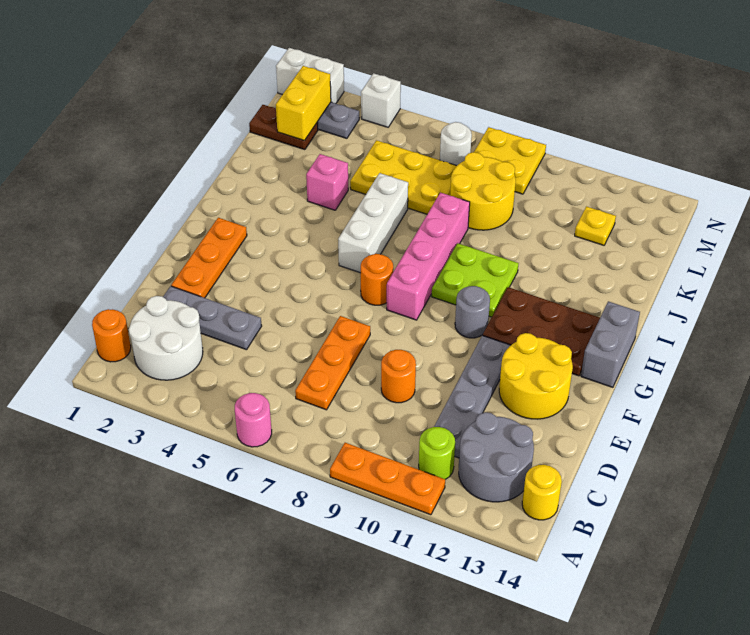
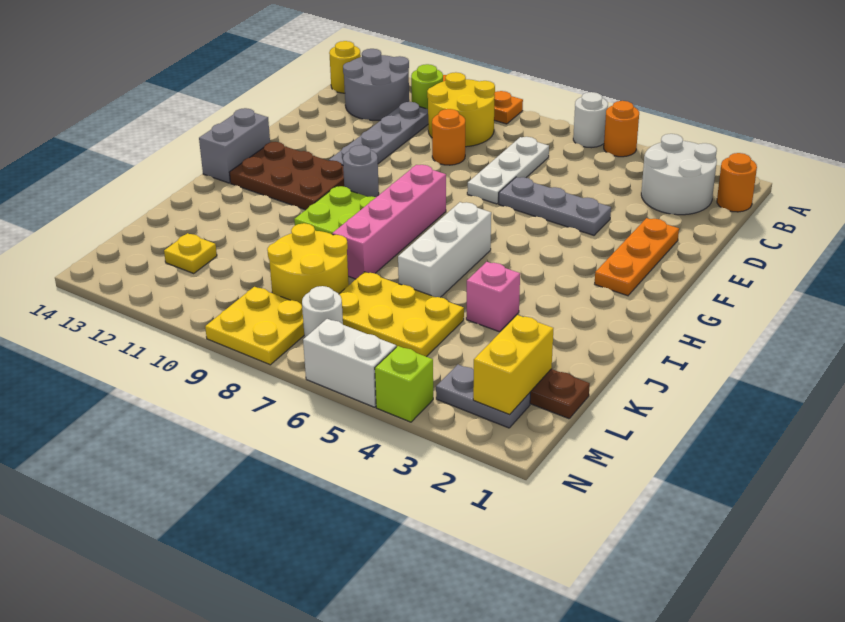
pink round brick A6 level 1 -> white round brick A6 level 1
orange plate C7:E7 level 1 -> white plate C7:E7 level 1
grey plate D2:D4 level 1 -> grey plate E4:E6 level 1
yellow round brick E12:F13 level 1 -> yellow round brick B9:C10 level 1
orange round brick G7 level 1 -> orange round brick A5 level 1
white brick N1:N2 level 1 -> white brick N5:N6 level 1
white brick N4 level 1 -> lime brick N4 level 1

